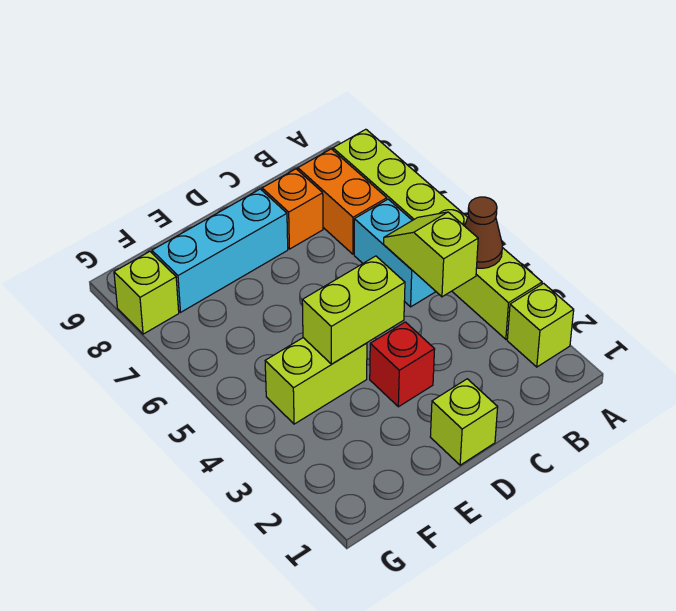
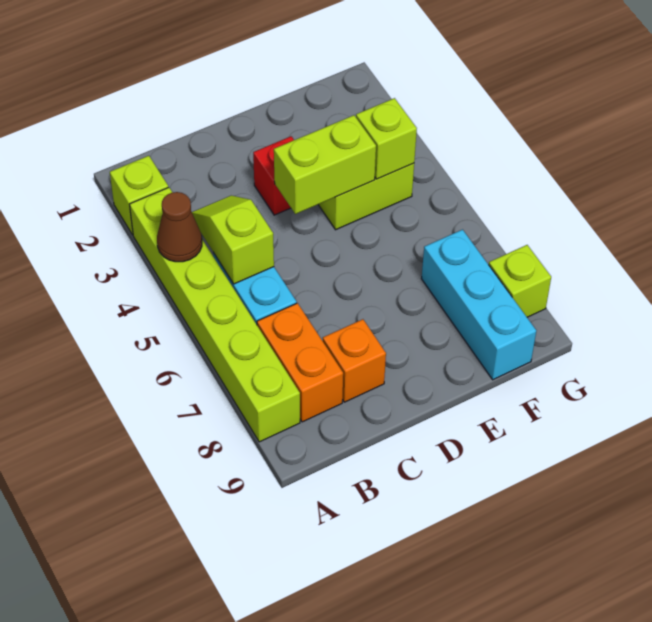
lime slope B4:B5 level 2 top 4 -> lime slope B4:B5 level 2 top 5
lime brick D1 level 1 -> lime brick F4 level 2
cyan brick D8:F8 level 1 -> cyan brick F7:F9 level 1

